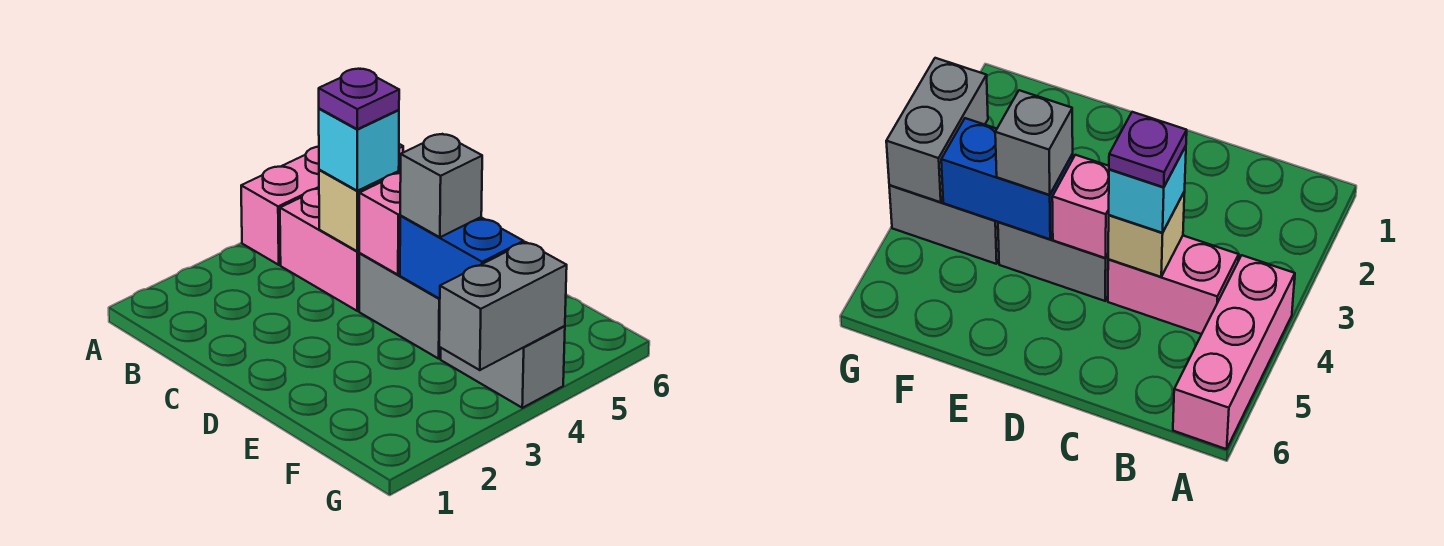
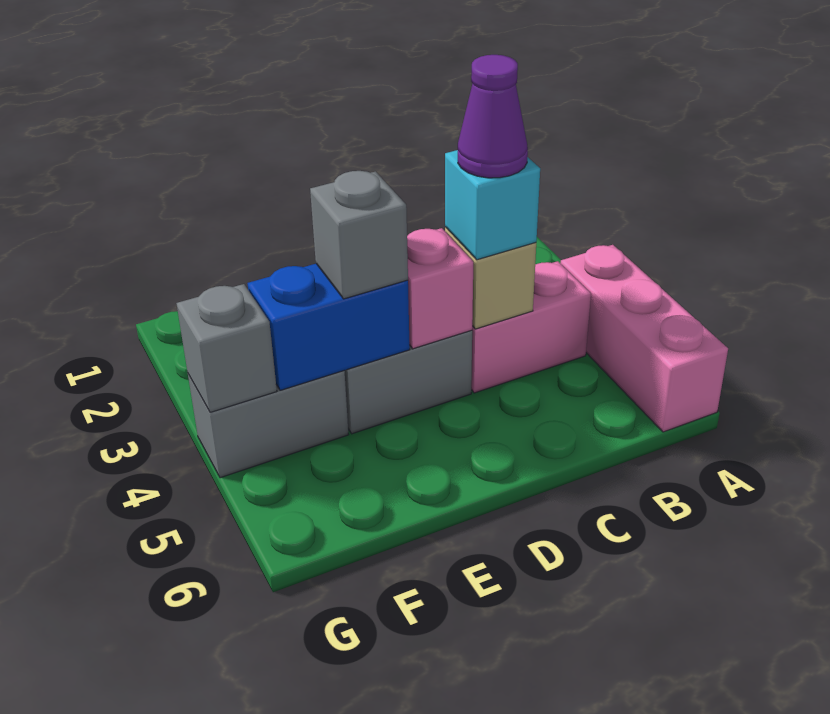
purple plate C4 level 4 -> purple cone C4 level 4
grey brick G3:G4 level 2 -> grey brick G4 level 2

